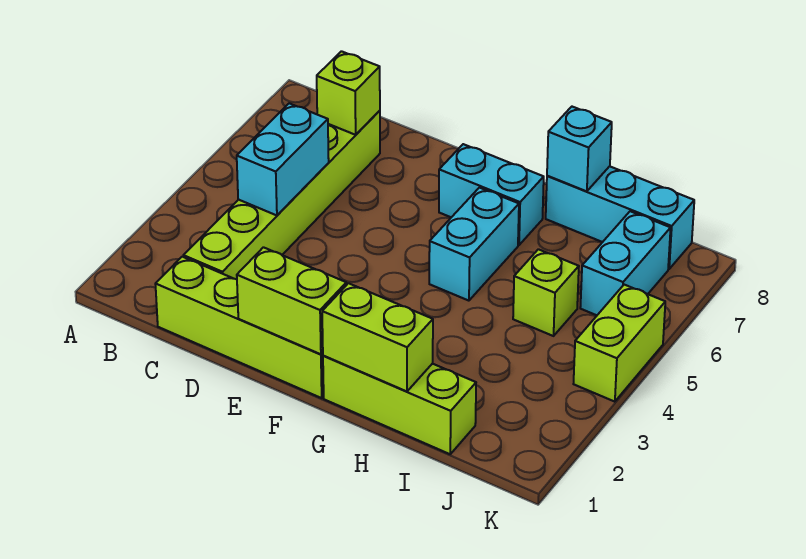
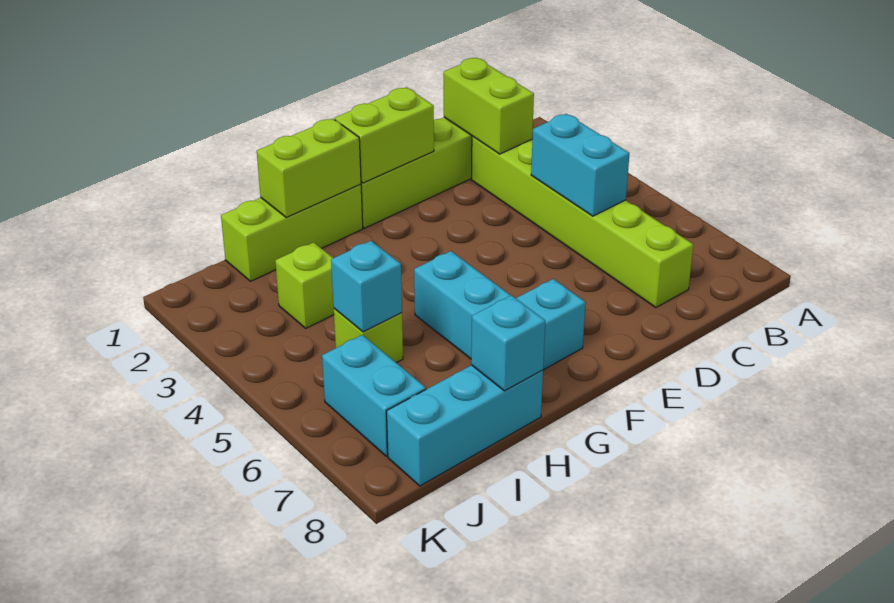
lime brick C7 level 2 -> lime brick I3 level 1
none -> cyan brick I5 level 2
lime brick K4:K5 level 1 -> lime brick C1:C2 level 2

